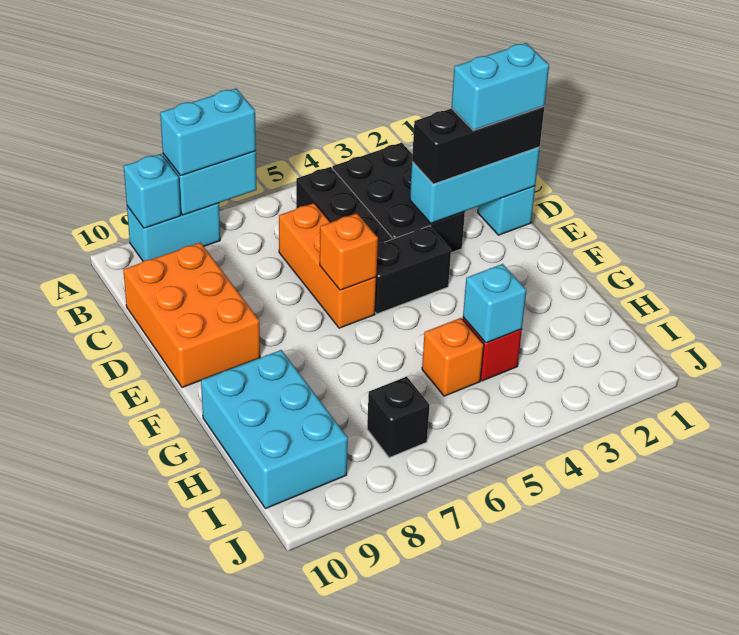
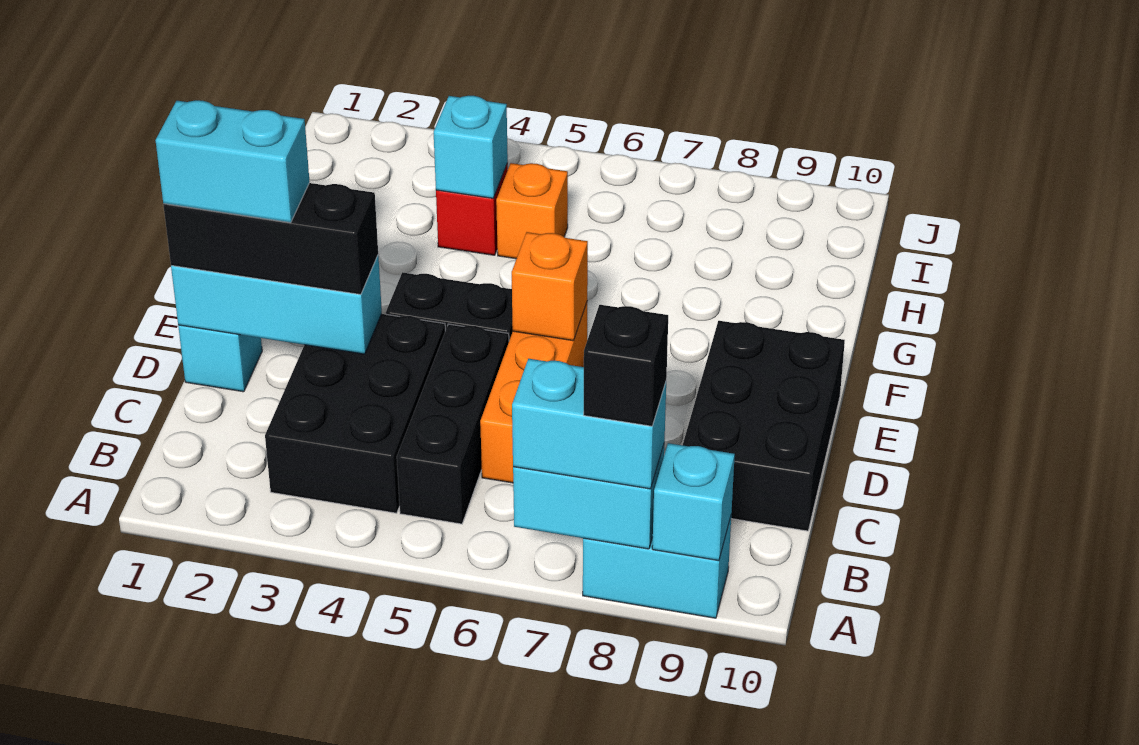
orange brick C9:E10 level 1 -> black brick C9:E10 level 1
cyan brick G9:I10 level 1 -> none
black brick I7 level 1 -> black brick A8 level 4

